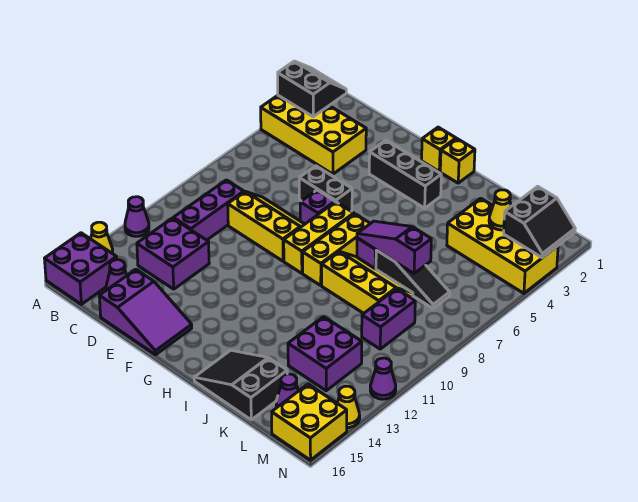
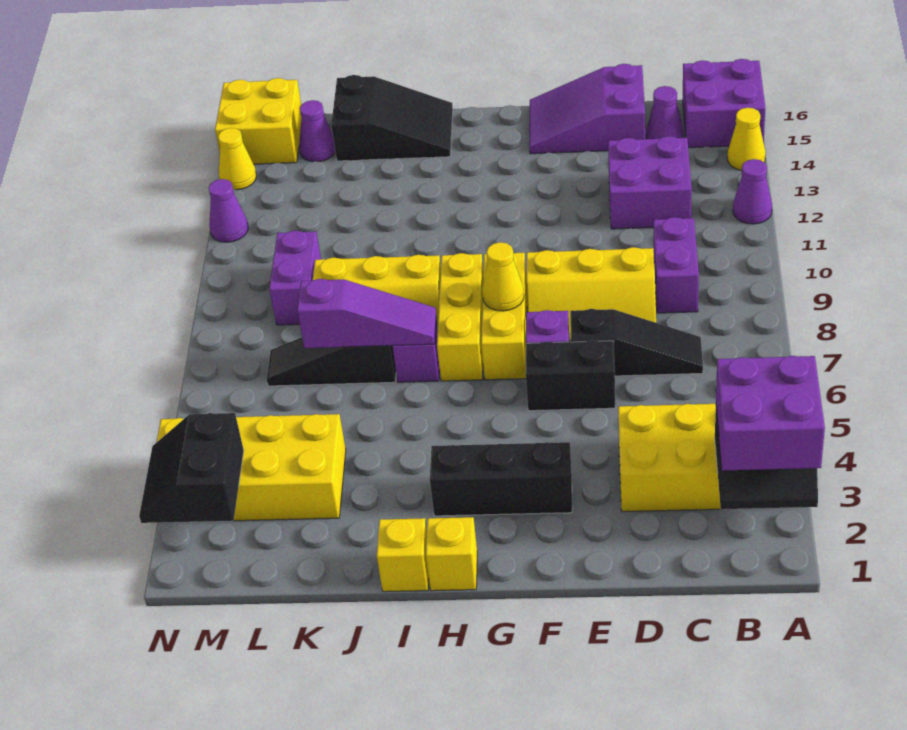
none -> black slope C7:E7 level 1 top E
purple brick C9:C11 level 1 -> purple brick C9:C10 level 1
yellow brick G1 level 1 -> yellow brick I1 level 1
purple brick K12:L13 level 1 -> purple brick A2:B3 level 3
yellow cone L3 level 2 -> yellow cone G8 level 2

